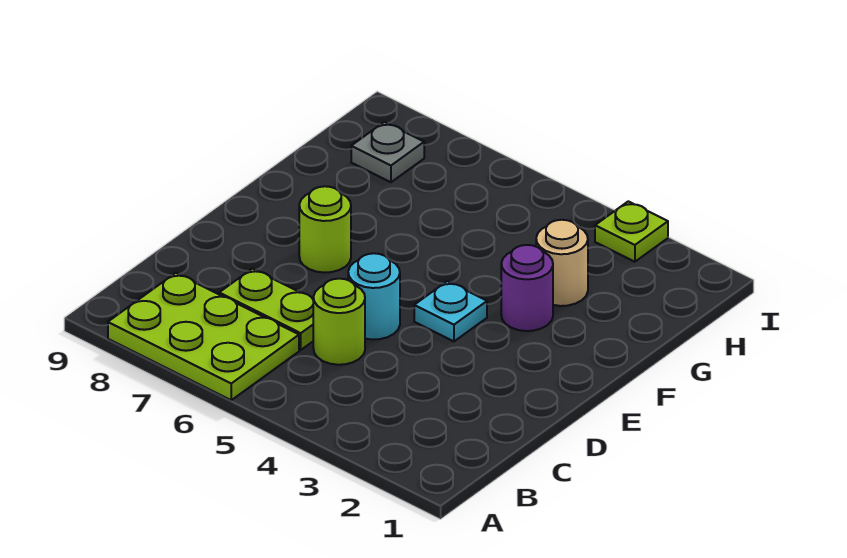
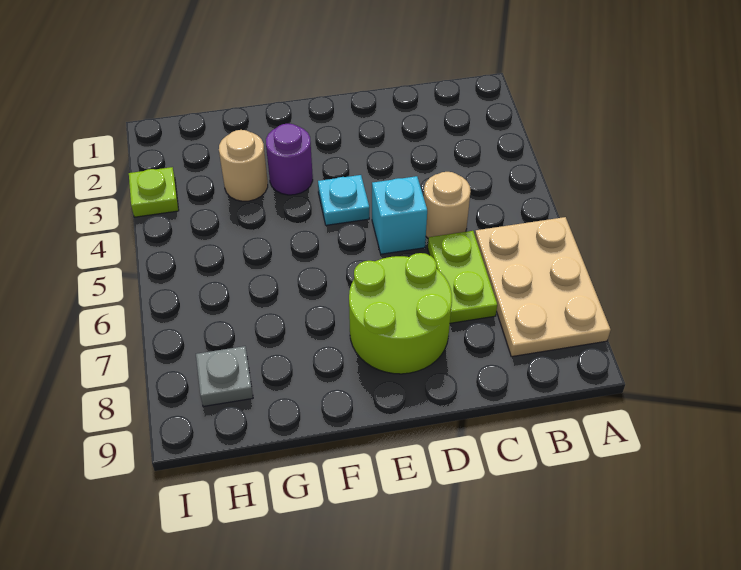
lime plate A6:B8 level 1 -> tan plate A6:B8 level 1
lime round brick C5 level 1 -> tan round brick C5 level 1
cyan round brick D5 level 1 -> cyan brick D5 level 1
lime round brick E7 level 1 -> lime round brick D7:E8 level 1

